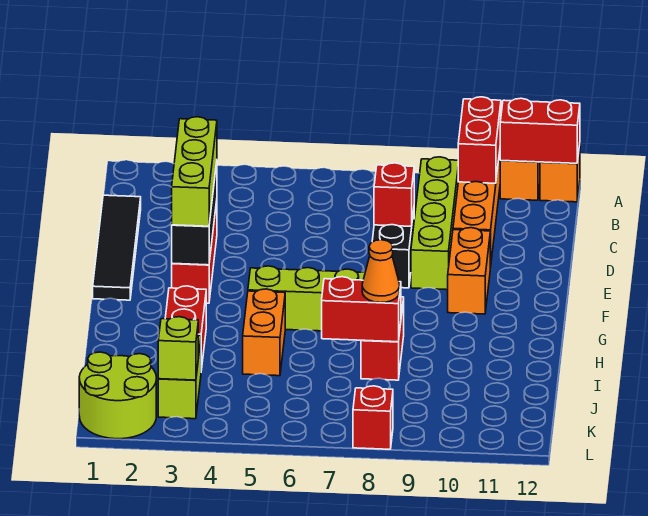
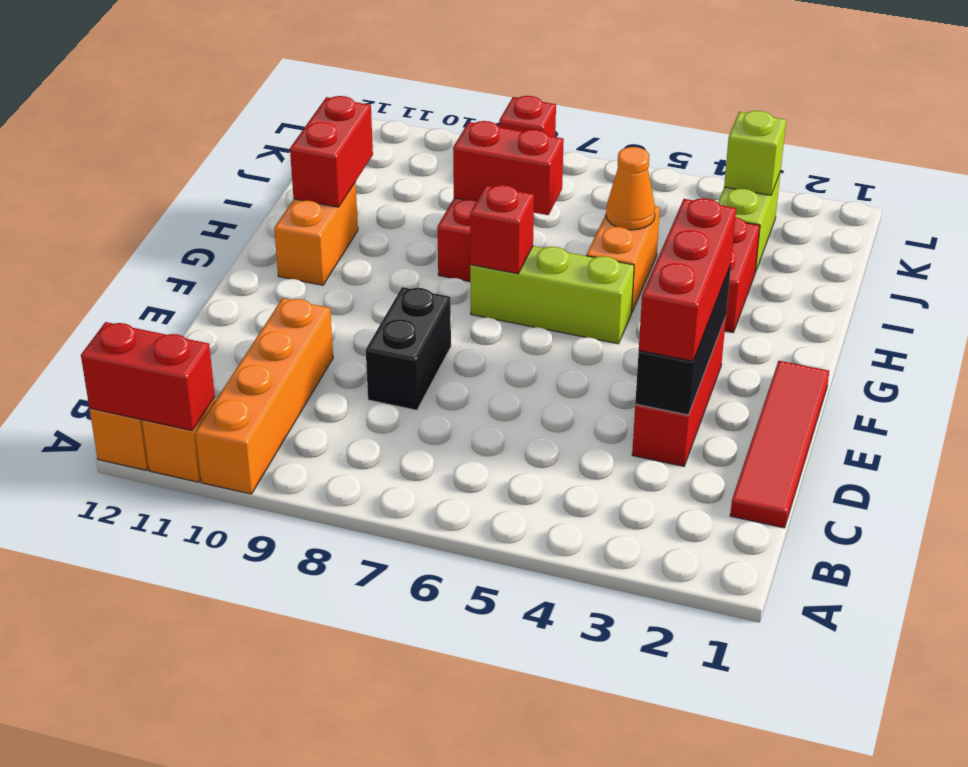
red brick A10:B10 level 2 -> red brick H11:I11 level 2
lime brick B9:E9 level 1 -> none
black tile C1:F1 level 1 -> red tile C1:F1 level 1
lime brick D3:F3 level 3 -> red brick D3:F3 level 3
red brick D8 level 2 -> red brick G7 level 2
orange brick E10:F10 level 1 -> orange brick G11:H11 level 1
orange cone I8 level 3 -> orange cone I5 level 2
lime round brick K1:L2 level 1 -> none

